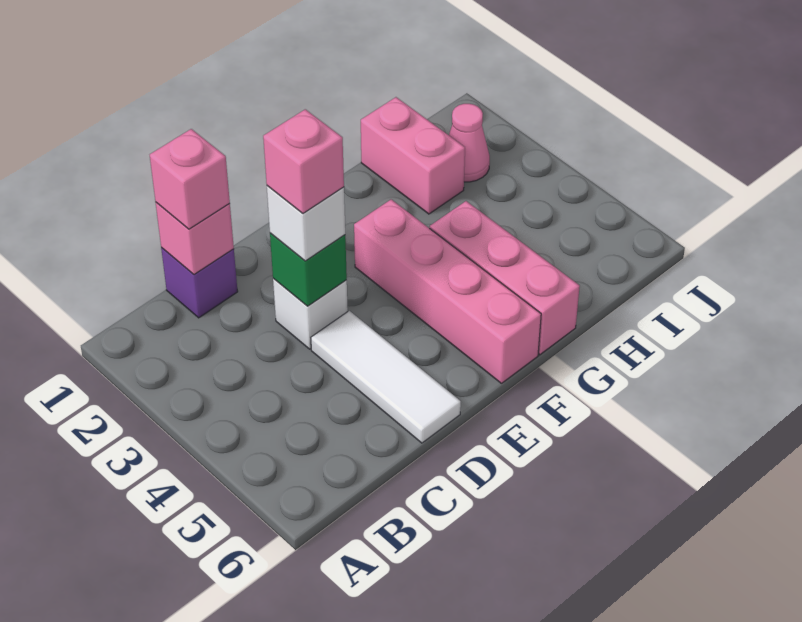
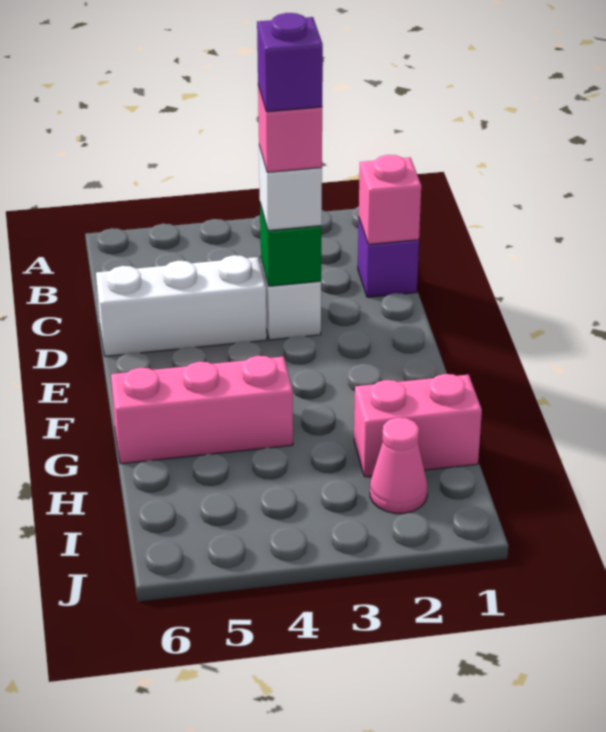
pink brick C1 level 3 -> none
none -> purple brick D3 level 5
white tile D4:D6 level 1 -> white brick D4:D6 level 1
pink brick F3:F6 level 1 -> none

